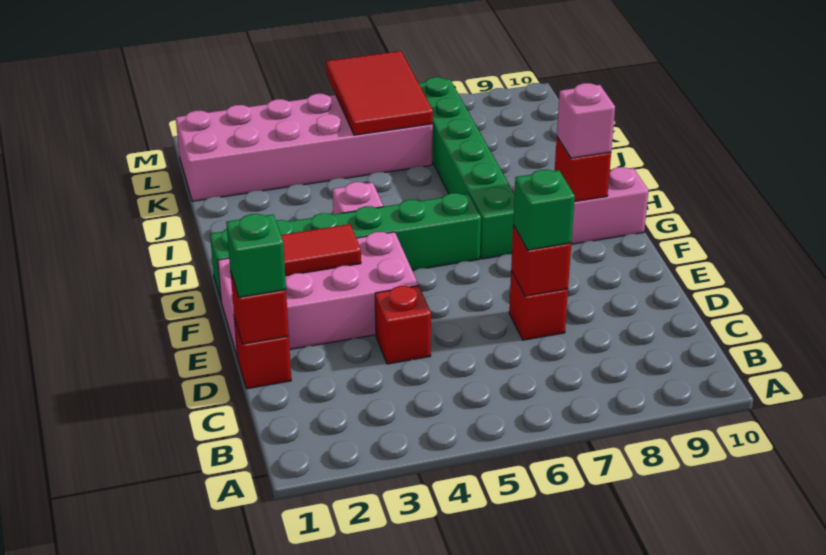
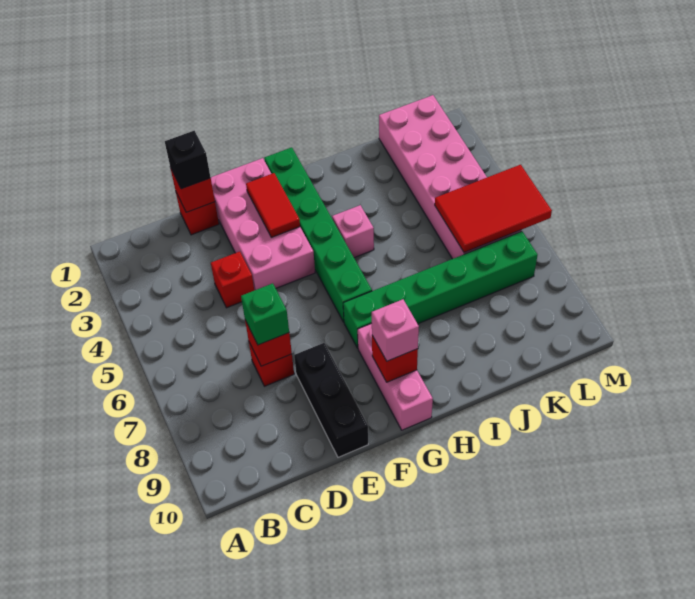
green brick D1 level 3 -> black brick D1 level 3
none -> black brick E8:E10 level 1

